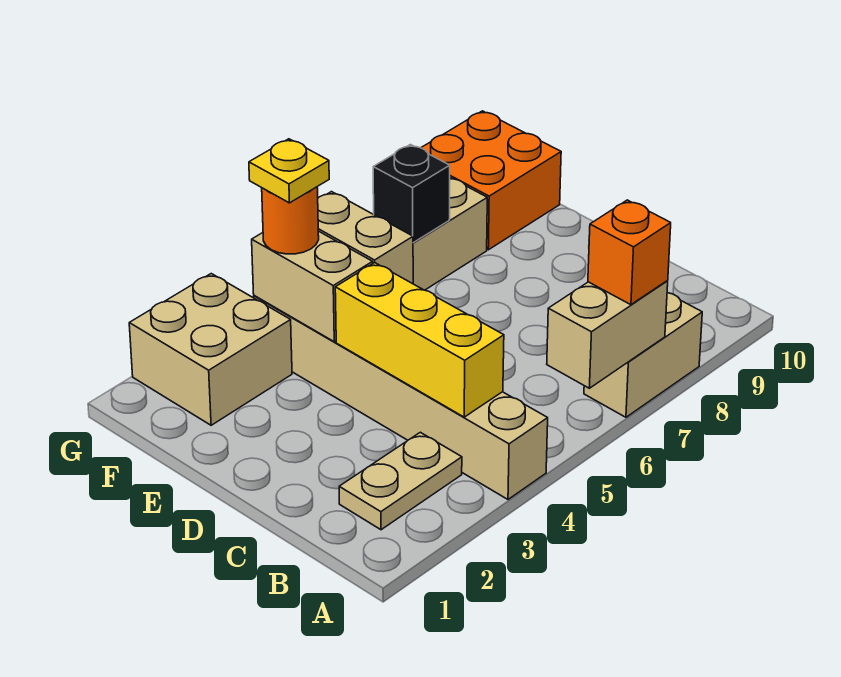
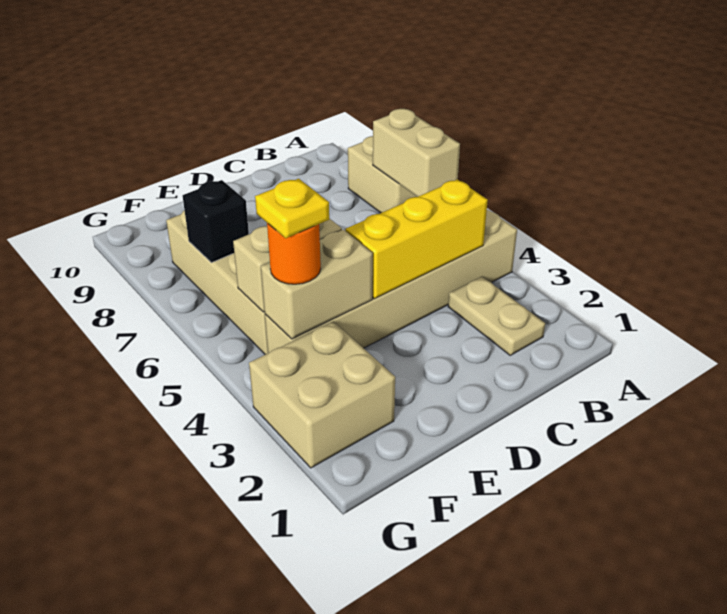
orange brick A7 level 3 -> none
orange brick F9:G10 level 1 -> none

